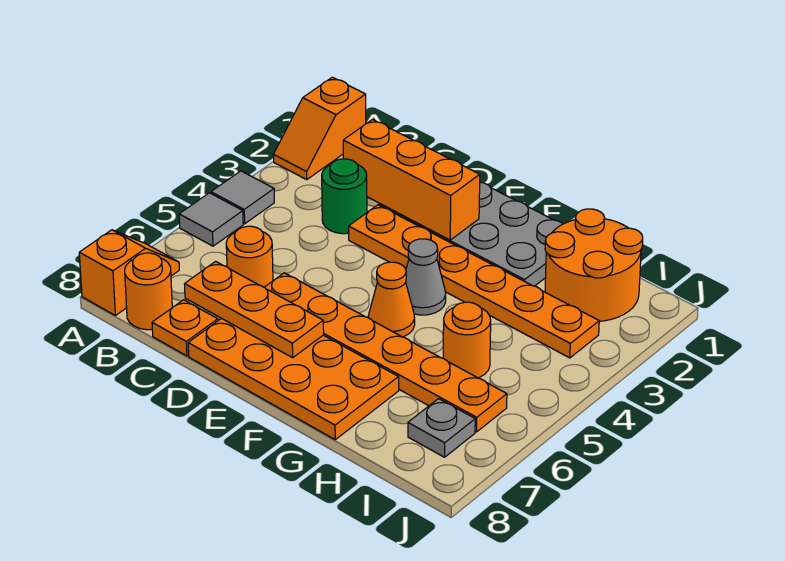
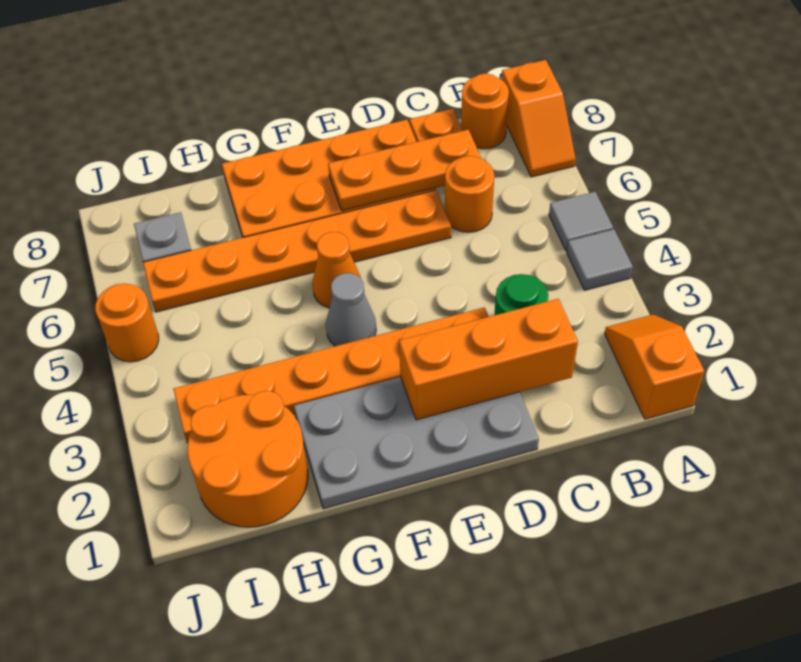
orange round brick H5 level 1 -> orange round brick J5 level 1

